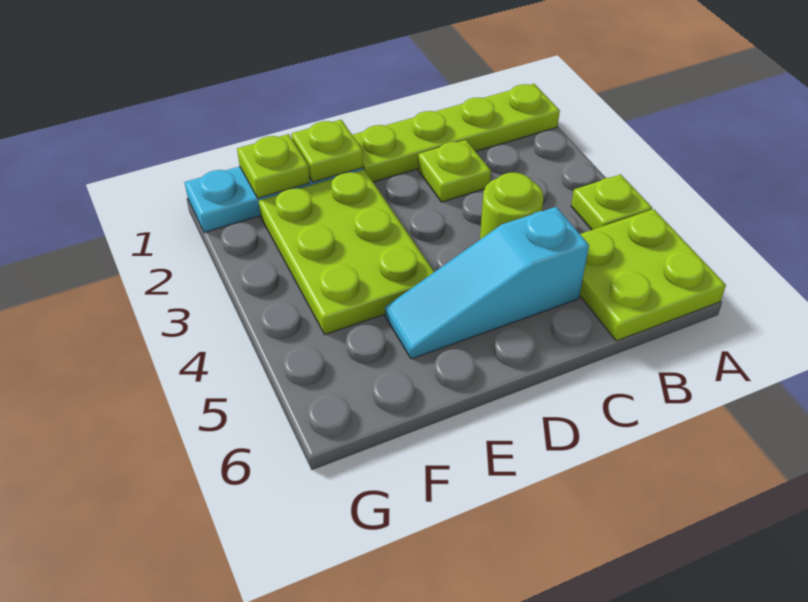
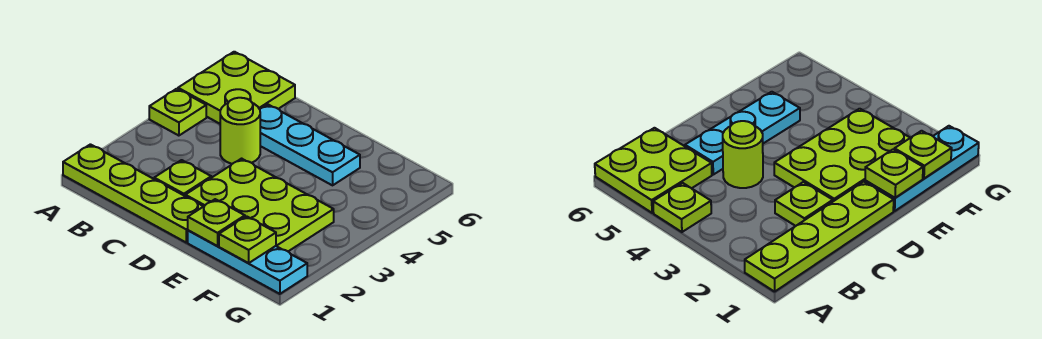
cyan slope C5:E5 level 1 top C -> cyan plate C5:E5 level 1
lime plate E2:F4 level 1 -> lime plate D2:F3 level 1

